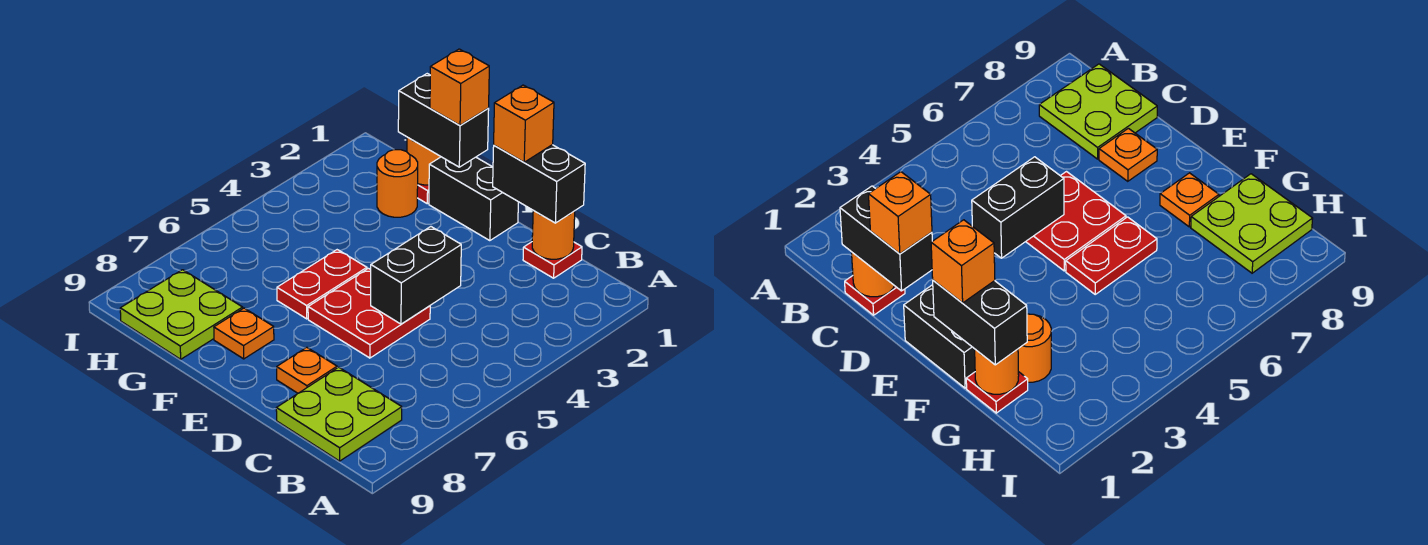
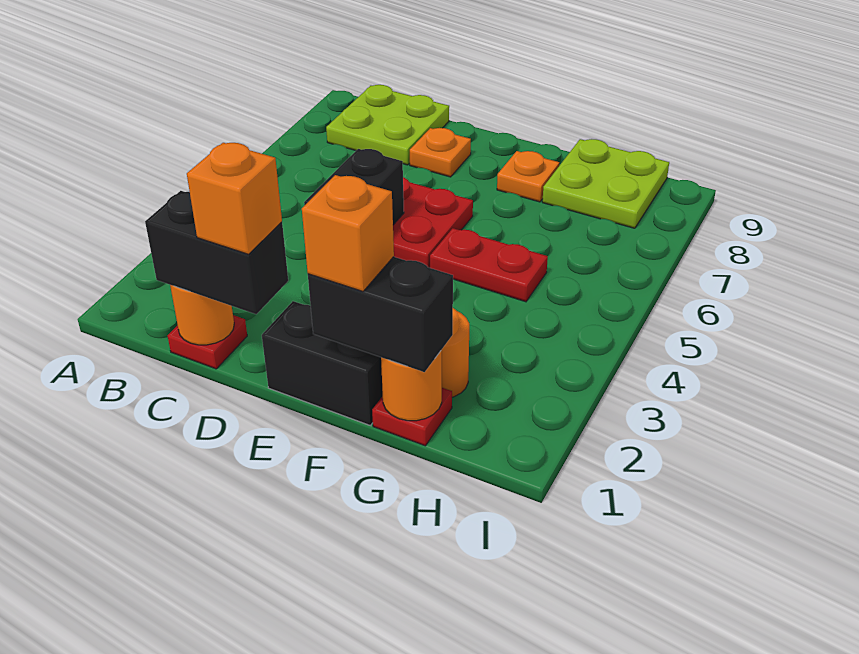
red plate F5:F6 level 1 -> red plate F5:G5 level 1

